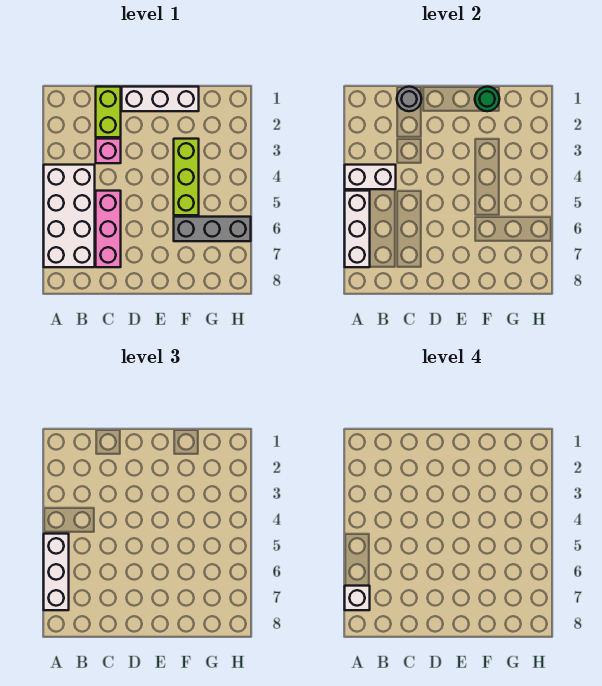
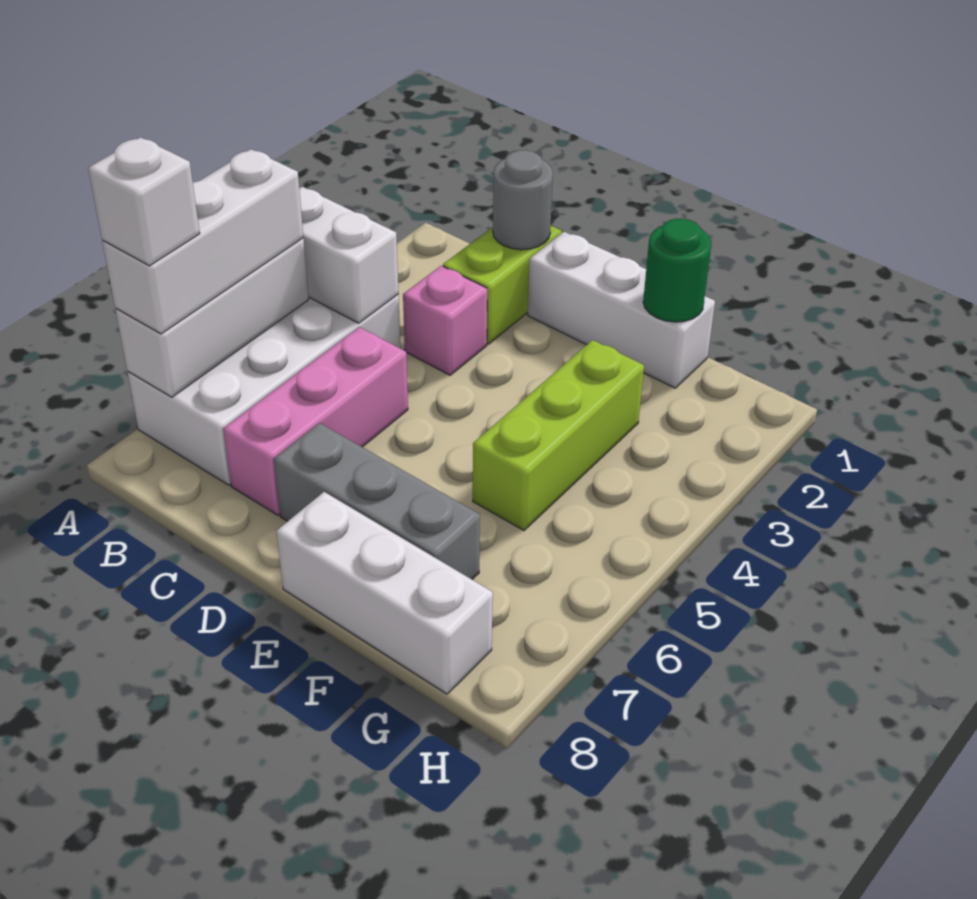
none -> white brick E8:G8 level 1
grey brick F6:H6 level 1 -> grey brick D7:F7 level 1

